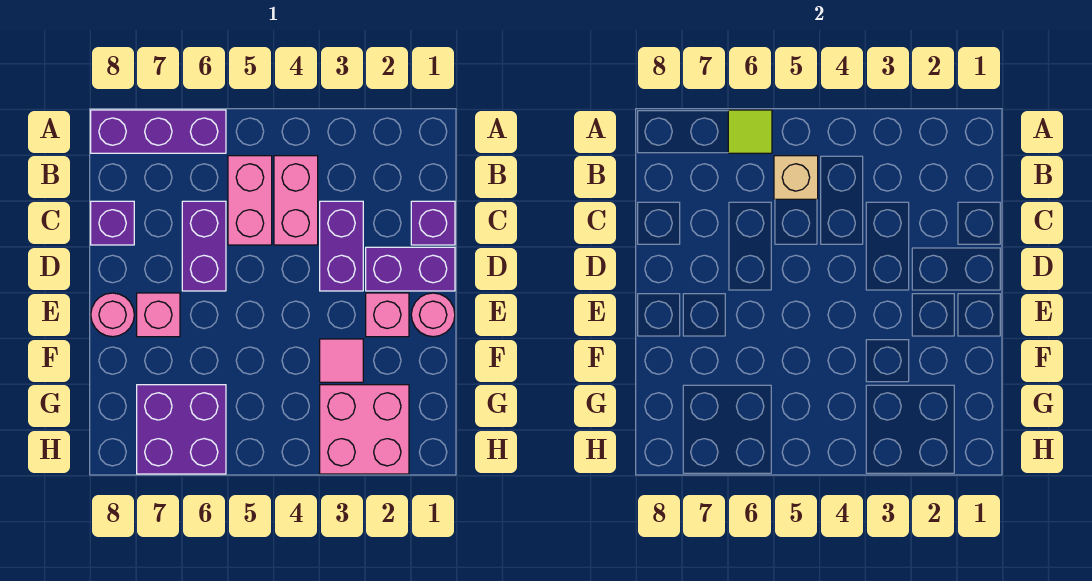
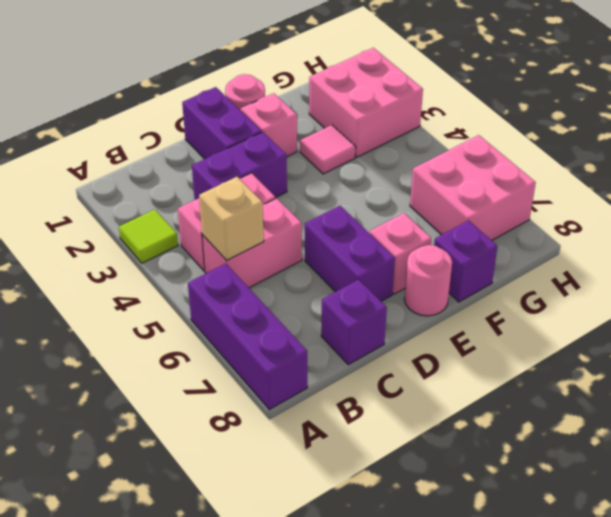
lime tile A6 level 2 -> lime tile A3 level 1
purple brick C1 level 1 -> purple brick F8 level 1
purple brick C6:D6 level 1 -> purple brick D6:D7 level 1
purple brick G6:H7 level 1 -> pink brick G6:H7 level 1

